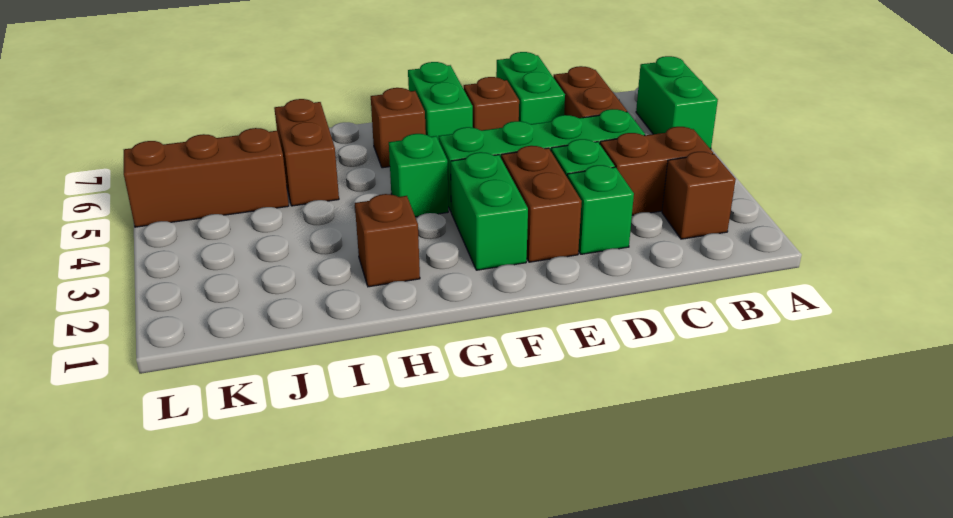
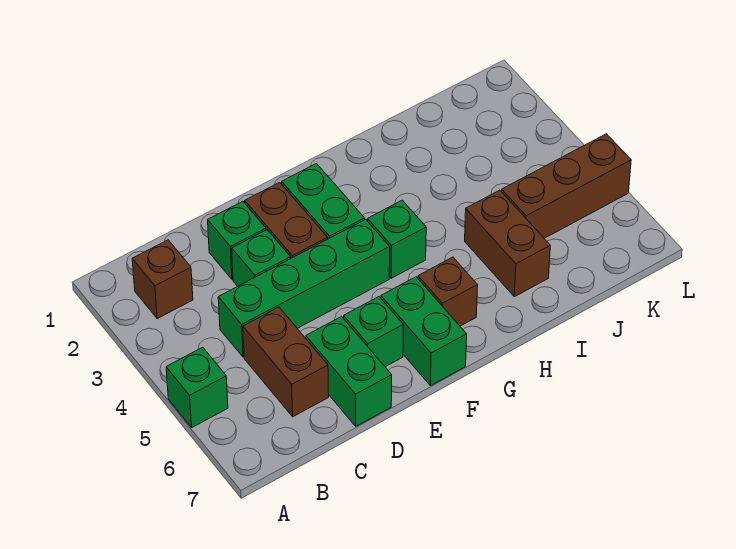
green brick A5:A6 level 1 -> green brick A5 level 1
brown brick B3:C3 level 1 -> none
brown brick E6 level 1 -> green brick E6 level 1
brown brick H2 level 1 -> none

